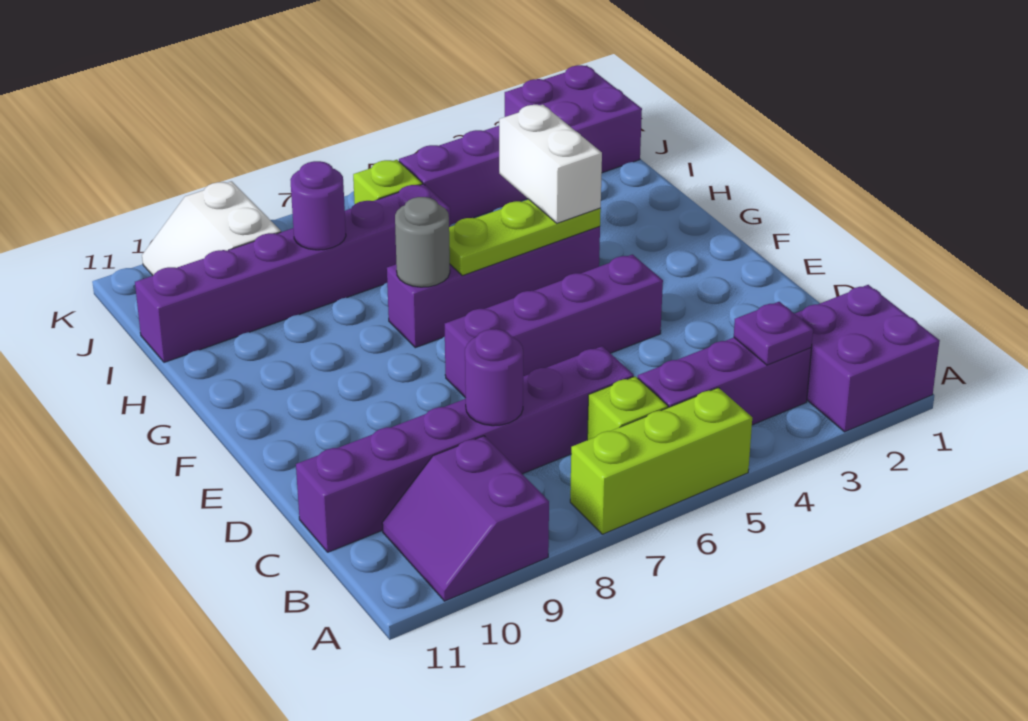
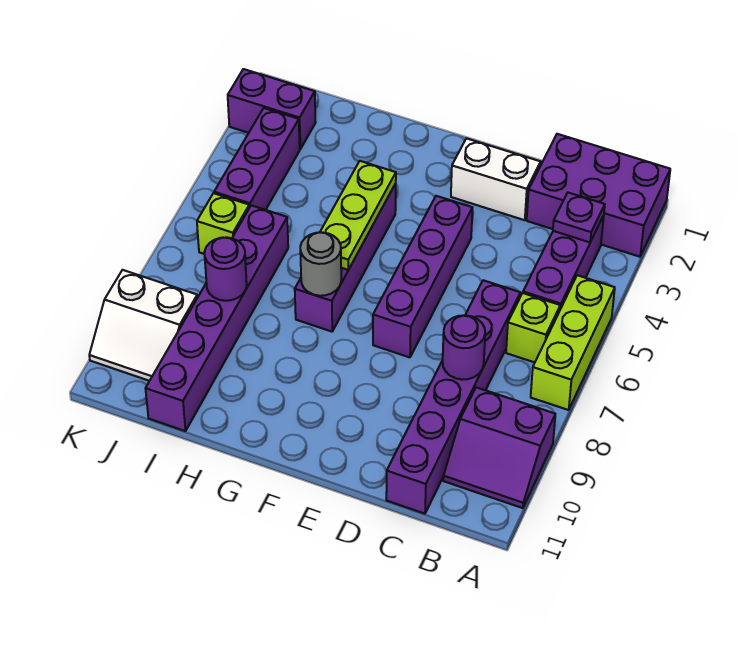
purple brick A1:B2 level 1 -> purple brick A1:C2 level 1
white brick G4:H4 level 3 -> white brick D2:E2 level 1
purple brick J1:K2 level 1 -> purple brick J2:K2 level 1

